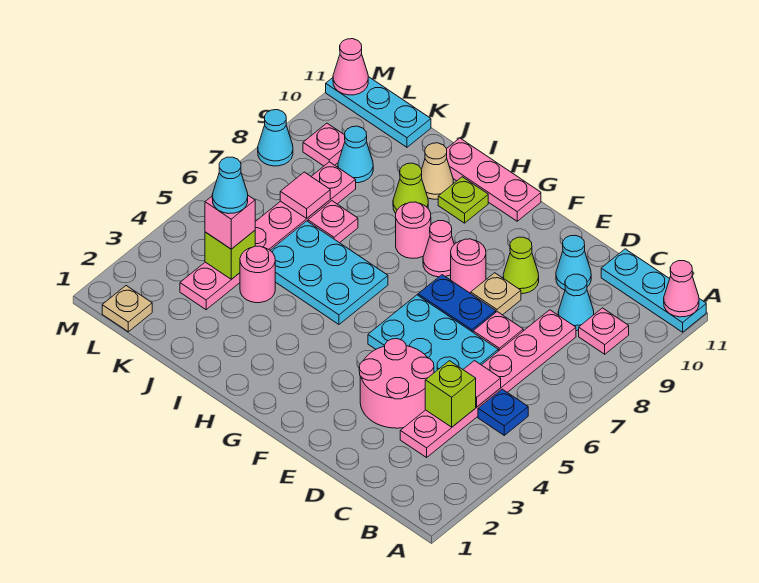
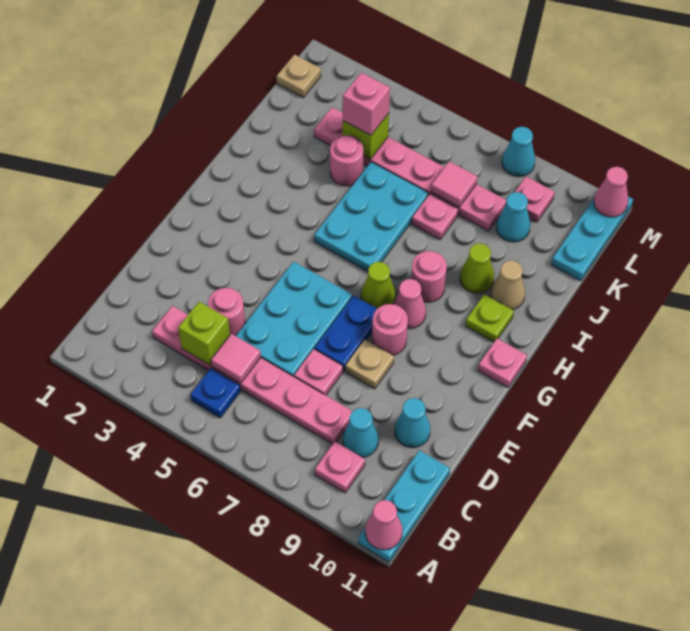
pink round brick D3:E4 level 1 -> pink round brick D4 level 1
lime cone E9 level 1 -> lime cone G7 level 1
pink plate G11:I11 level 1 -> pink plate G11 level 1
cyan cone K4 level 4 -> none

